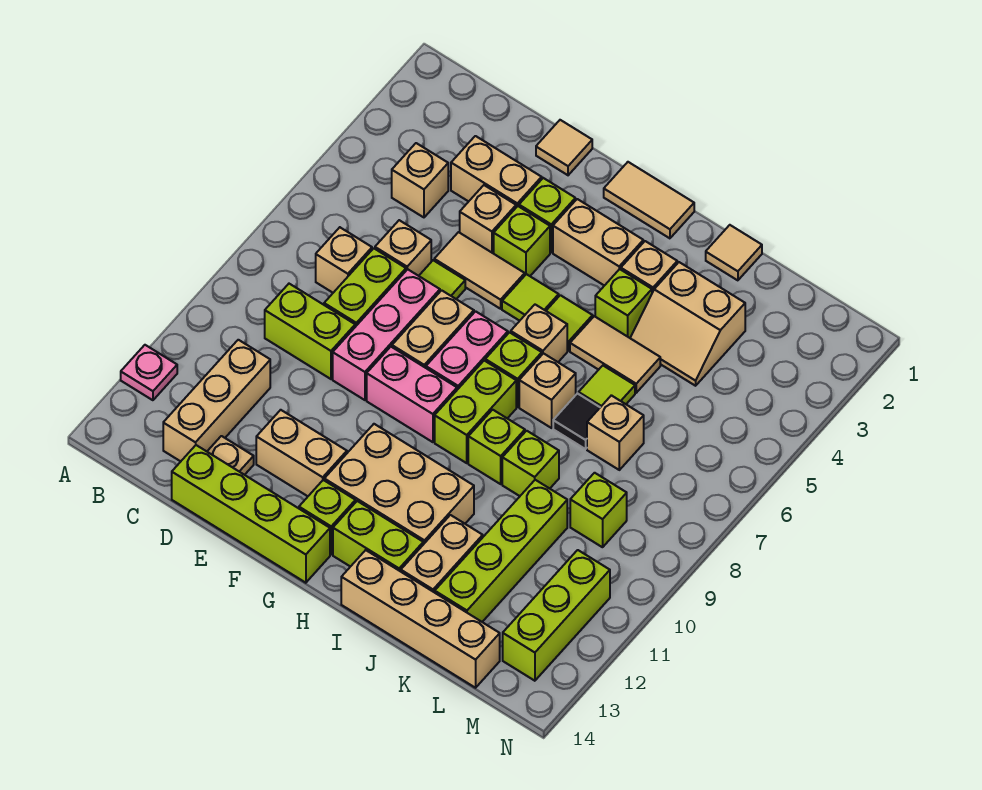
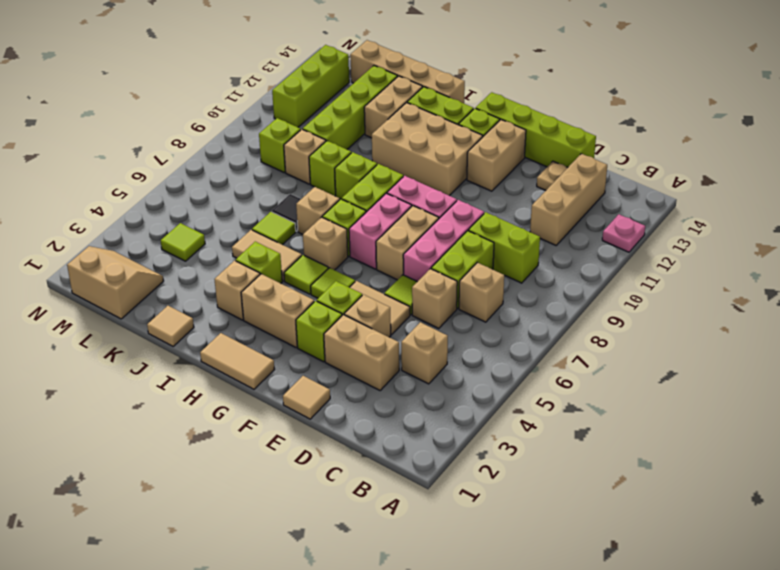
tan brick E12:F12 level 1 -> tan brick F12:F13 level 1
tan slope J3:K4 level 1 top 3 -> tan slope L1:M2 level 1 top 1
tan brick K7 level 1 -> tan brick K9 level 1
none -> lime tile L4 level 1

